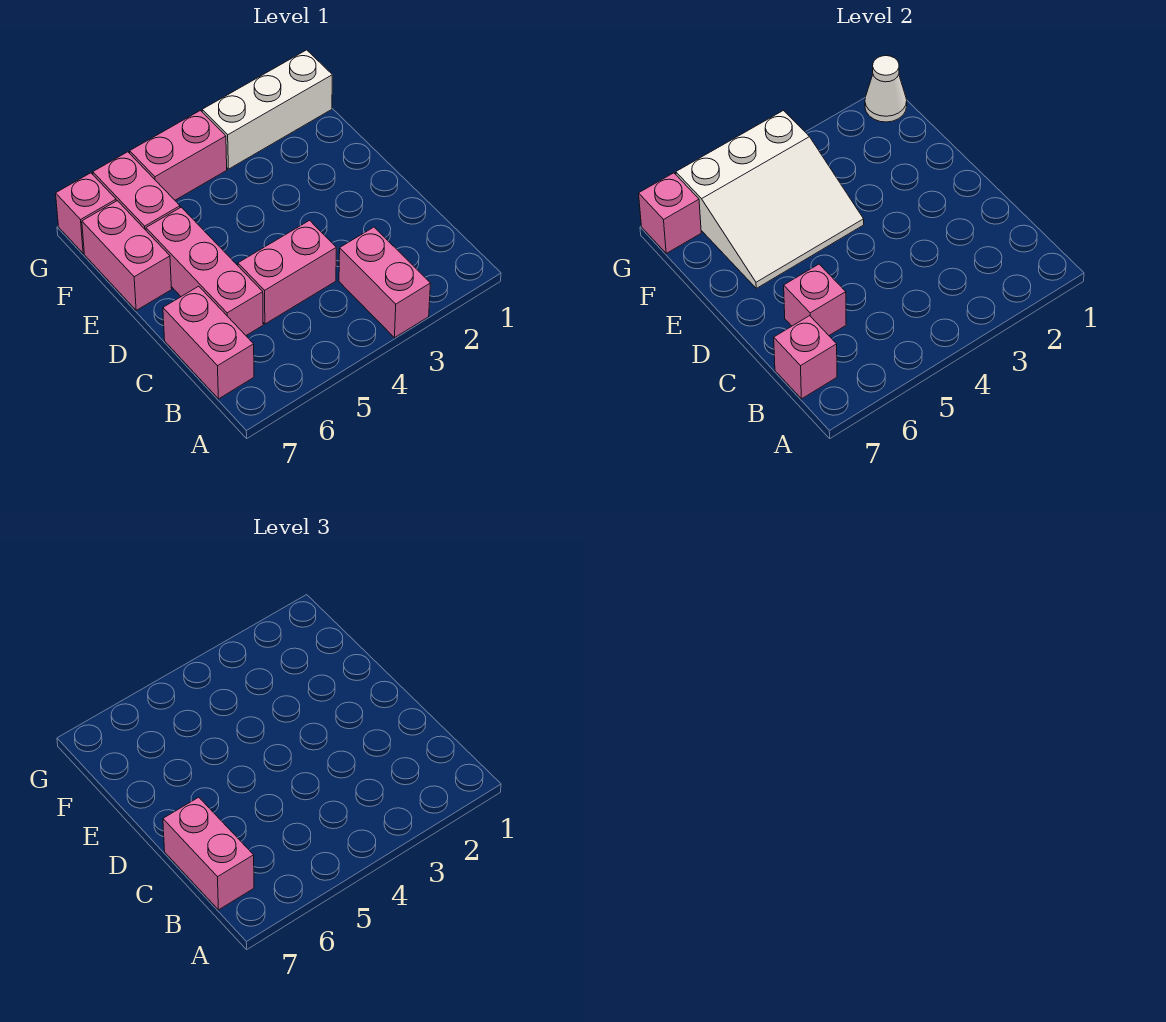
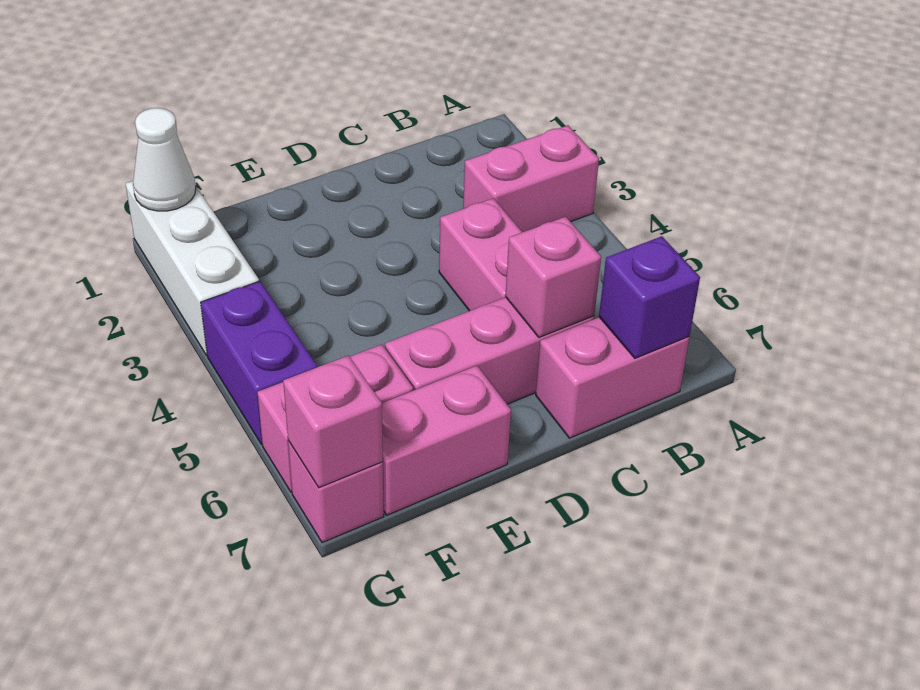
pink brick B7 level 2 -> purple brick B7 level 2
pink brick B7:C7 level 3 -> none
white slope E4:G6 level 2 top G -> none
pink brick G4:G5 level 1 -> purple brick G4:G5 level 1

